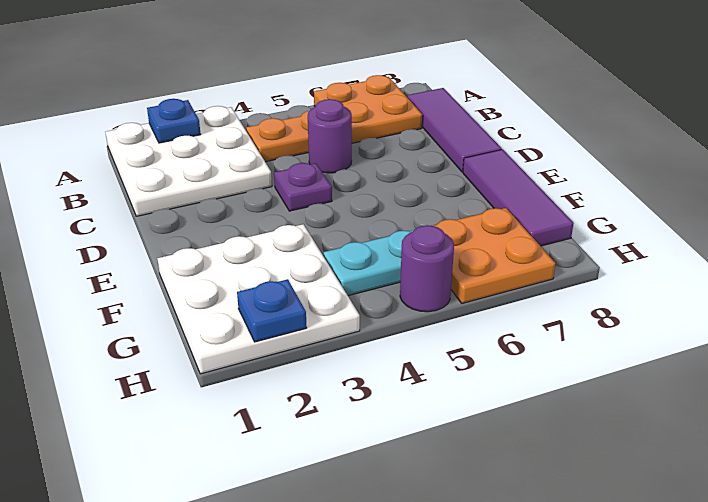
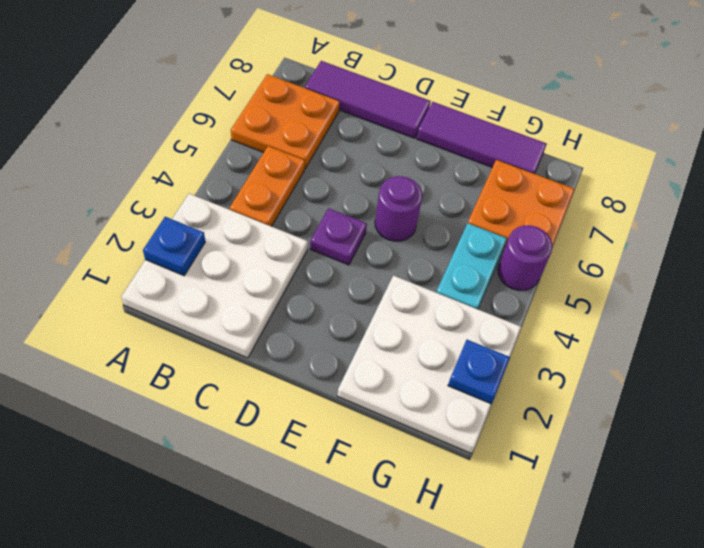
purple round brick C5 level 1 -> purple round brick E5 level 1

